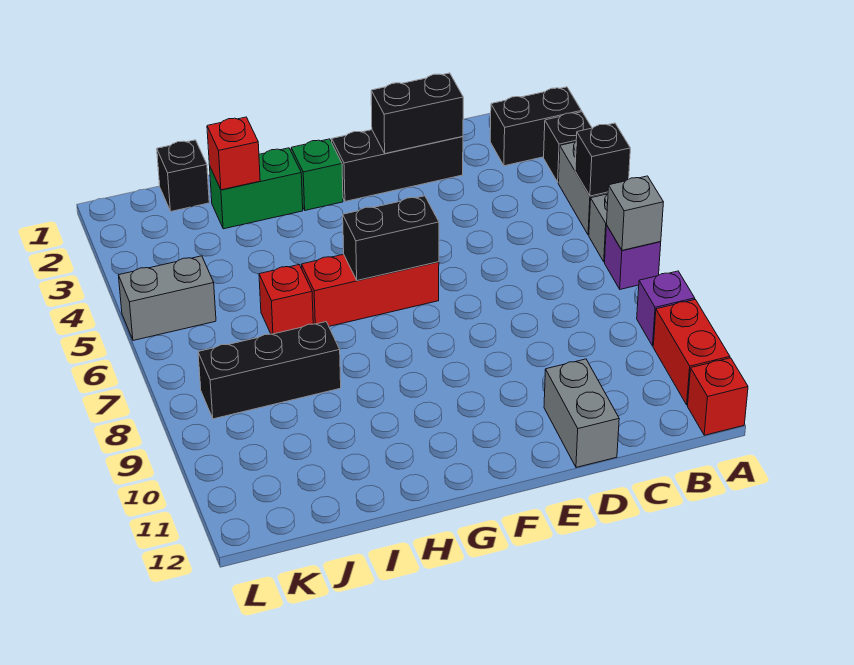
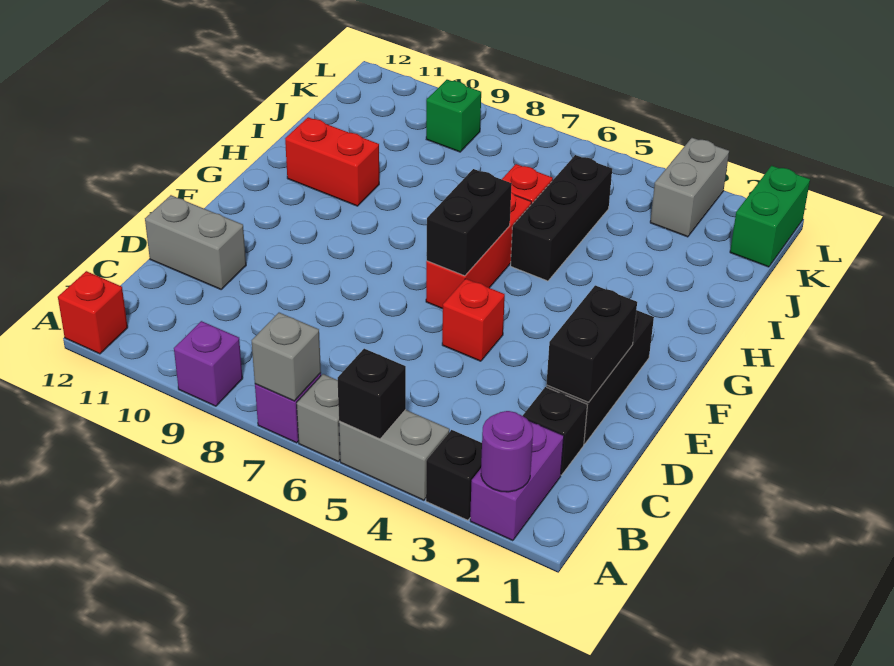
black brick A2:B2 level 1 -> purple brick A2:B2 level 1
none -> purple round brick A2 level 2
red brick A10:A11 level 1 -> red brick H10:H11 level 1
green brick G2 level 1 -> green brick K9 level 1
green brick H2:I2 level 1 -> green brick K1:L1 level 1
red brick I2 level 2 -> red brick E5 level 1
black brick I8:K8 level 1 -> black brick H5:J5 level 1
black brick J1 level 1 -> black brick C2 level 1
grey brick K5:L5 level 1 -> grey brick K3:L3 level 1

